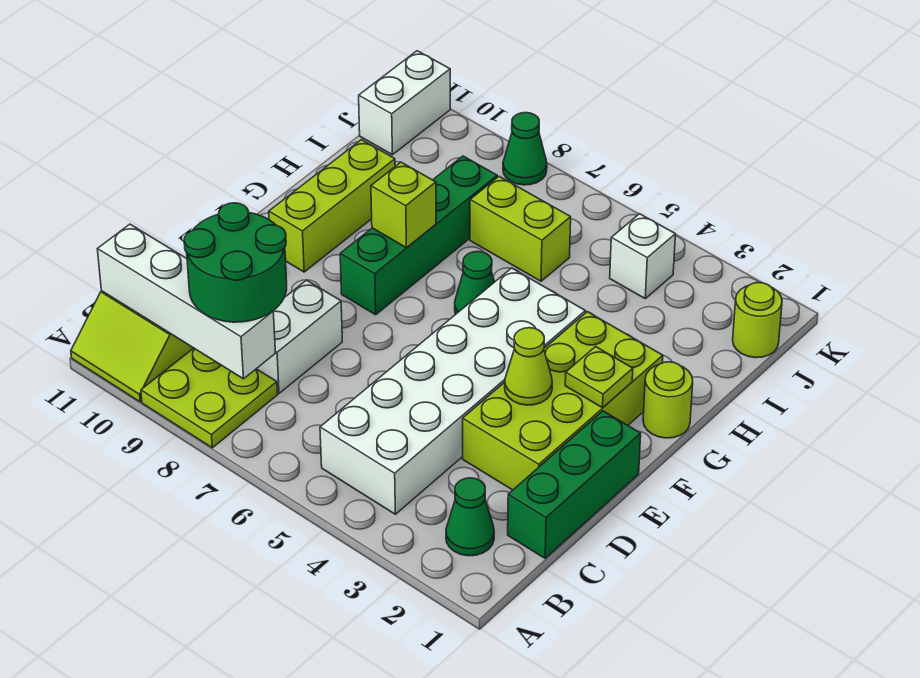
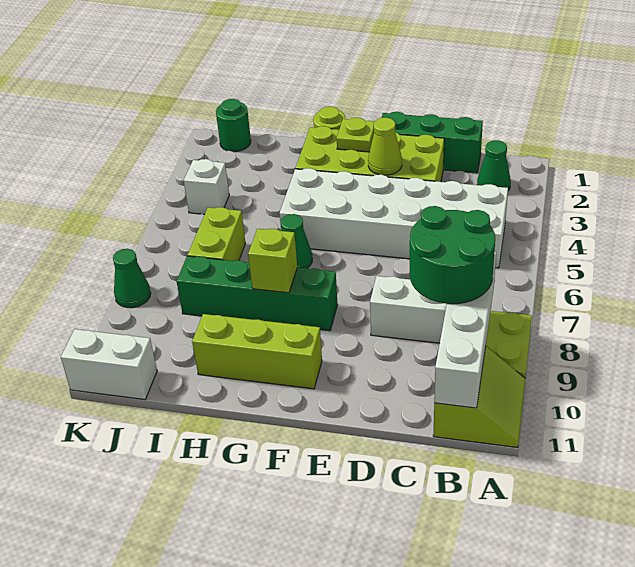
lime round brick J1 level 1 -> green round brick J1 level 1

